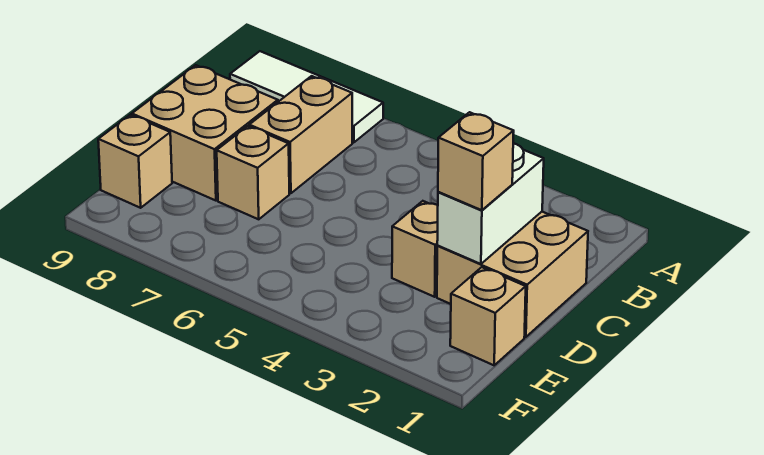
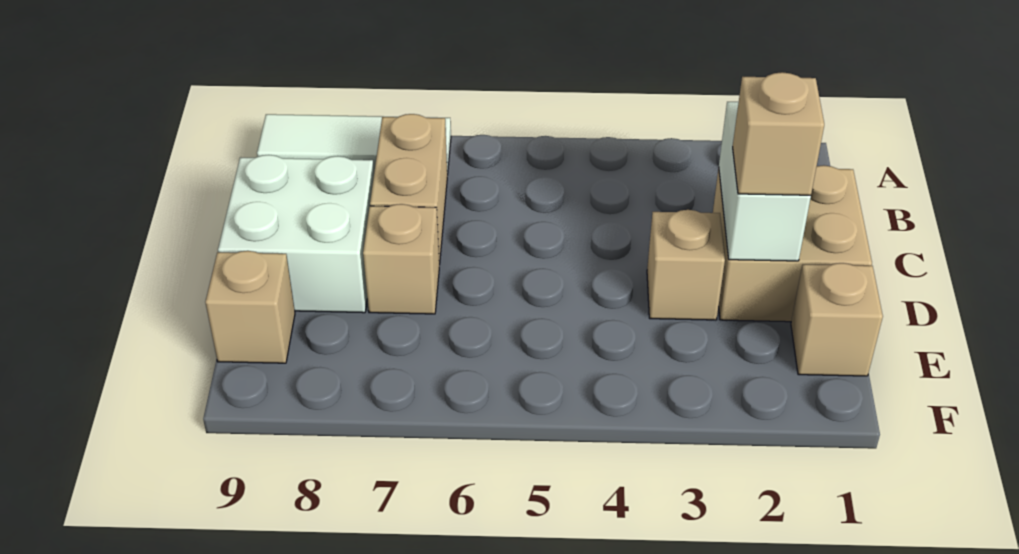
tan brick C8:D9 level 1 -> white brick C8:D9 level 1

